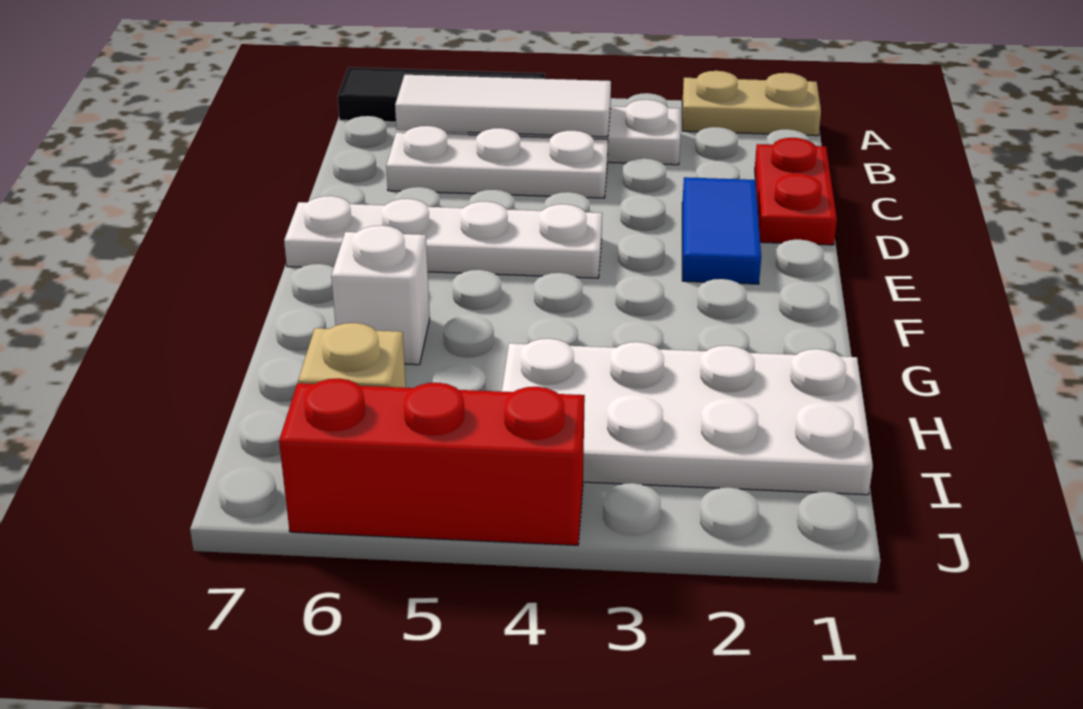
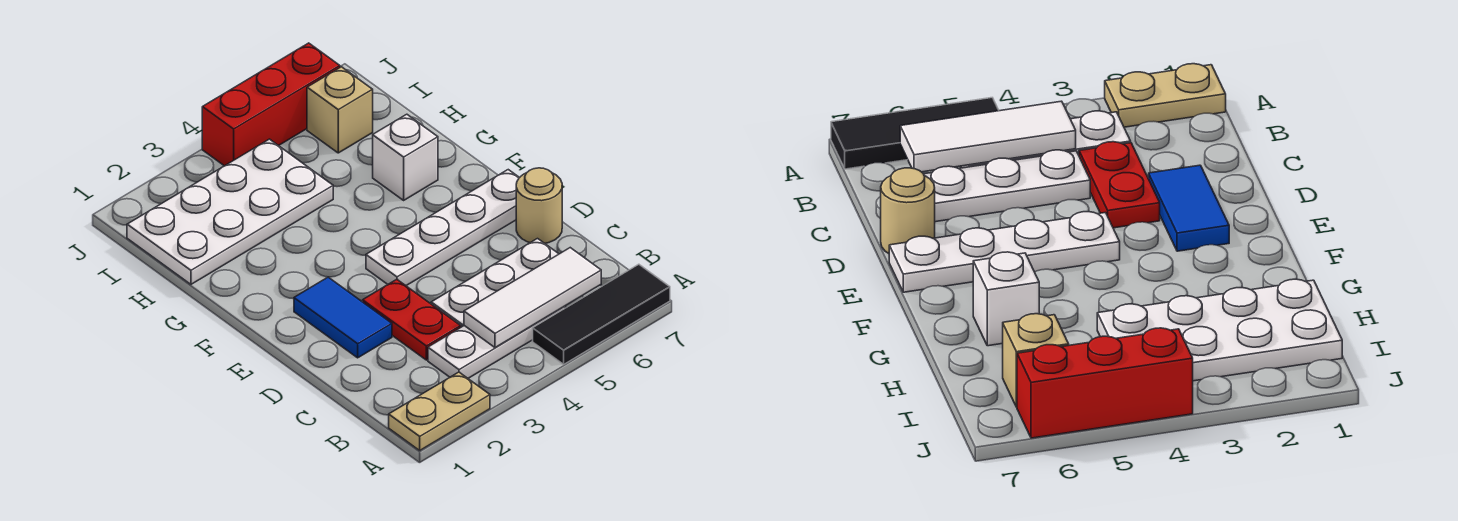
red plate C1:D1 level 1 -> red plate C3:D3 level 1
none -> tan round brick D7 level 1

